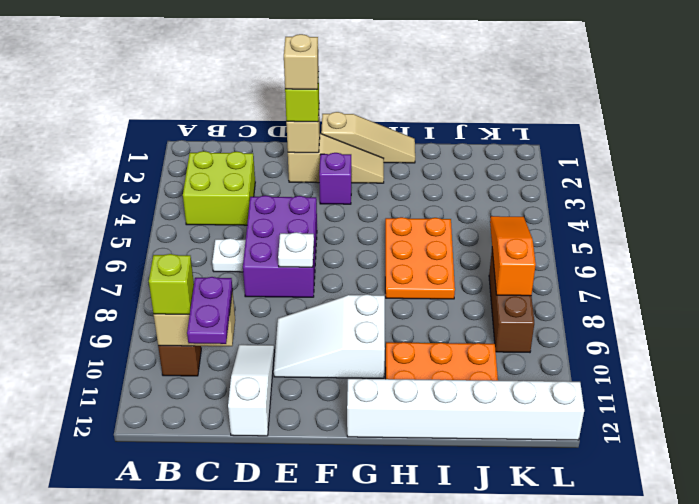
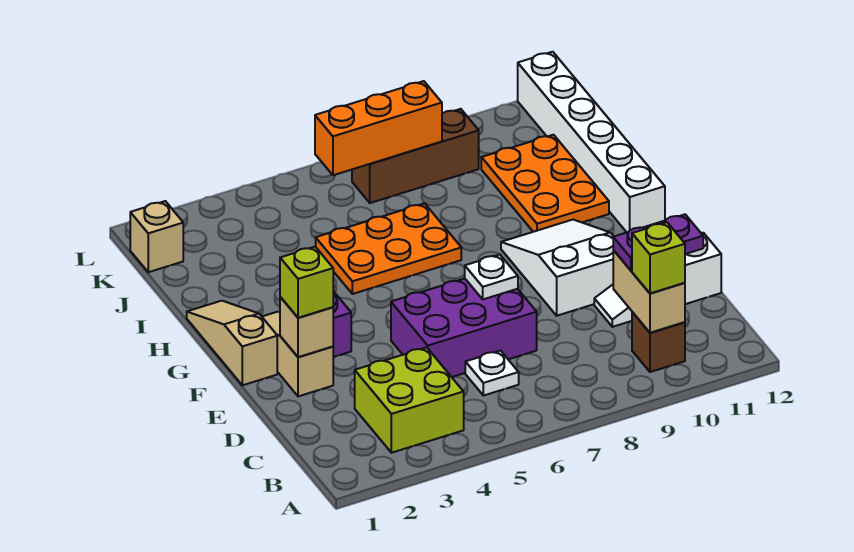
tan brick E2 level 4 -> tan brick K1 level 1
white slope E9:G10 level 1 top G -> white slope E9:G10 level 1 top E
orange slope K6:K8 level 2 top 8 -> orange brick K6:K8 level 2

